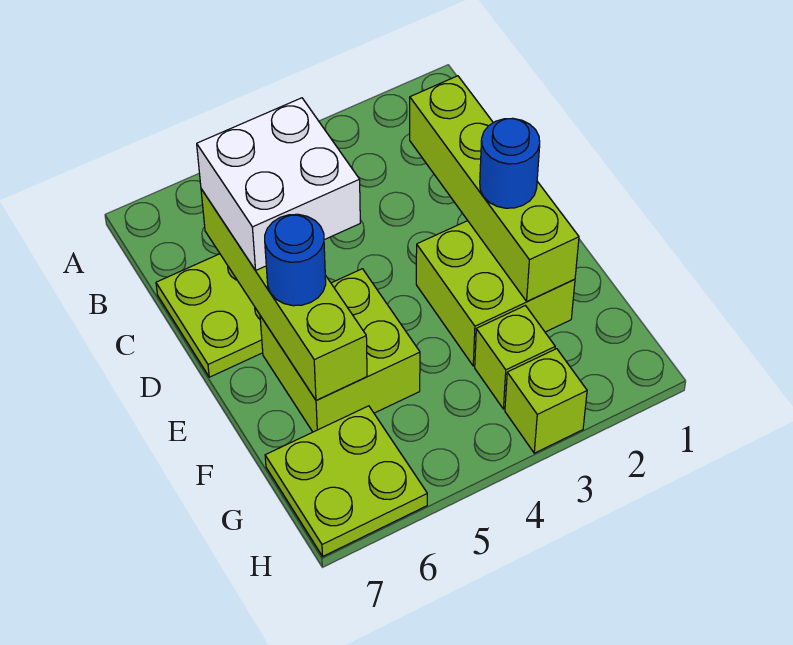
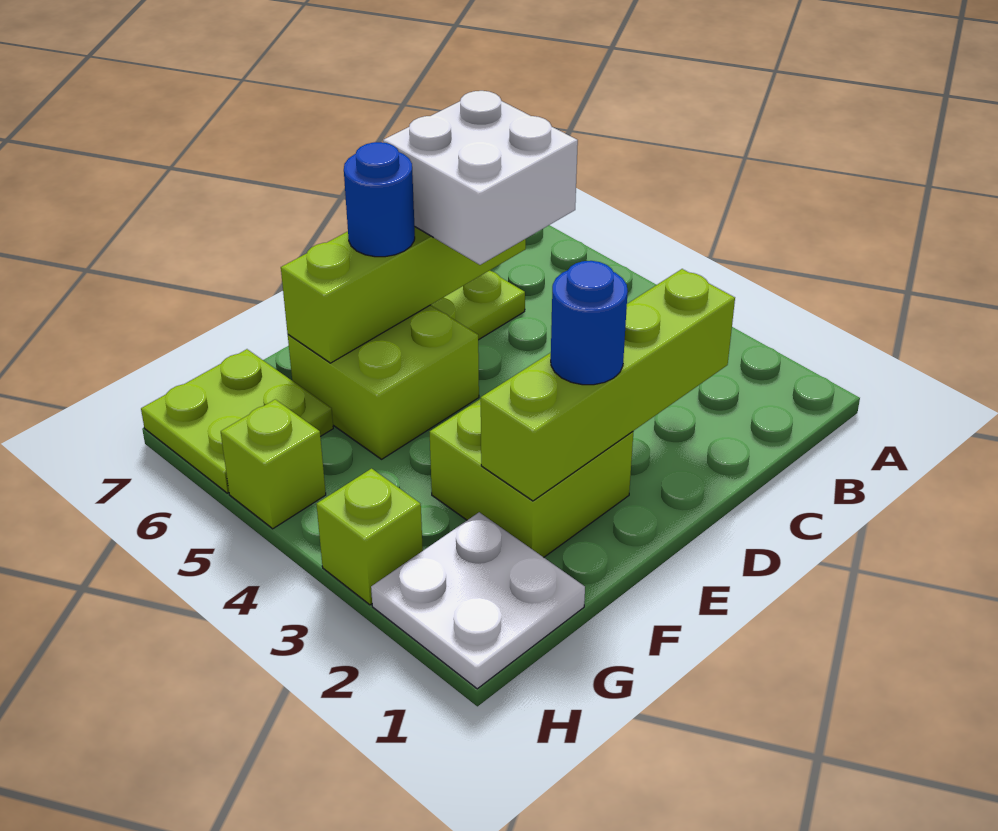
none -> white plate G1:H2 level 1
lime brick G3 level 1 -> lime brick H5 level 1

